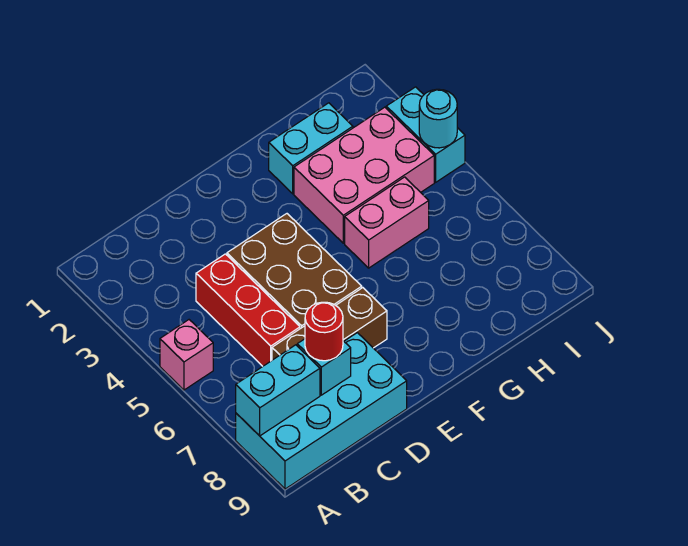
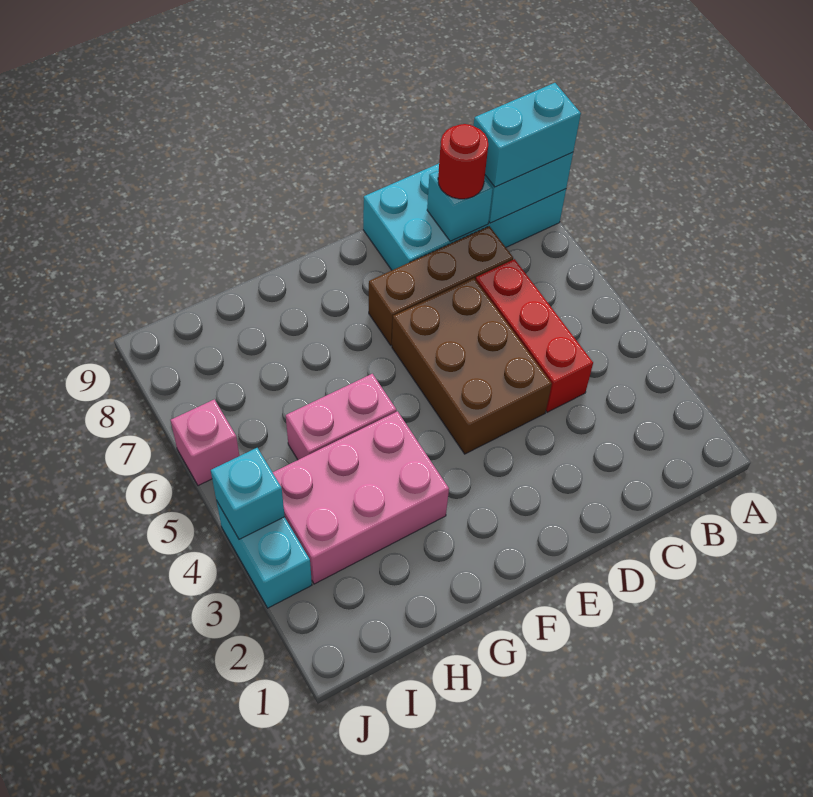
pink brick A5 level 1 -> pink brick J6 level 1
cyan brick G2:H2 level 1 -> cyan brick A8:B8 level 3
cyan round brick J4 level 2 -> cyan brick J4 level 2

